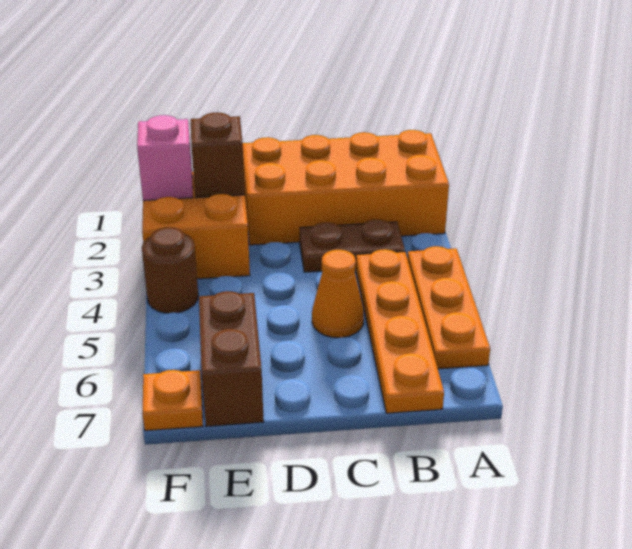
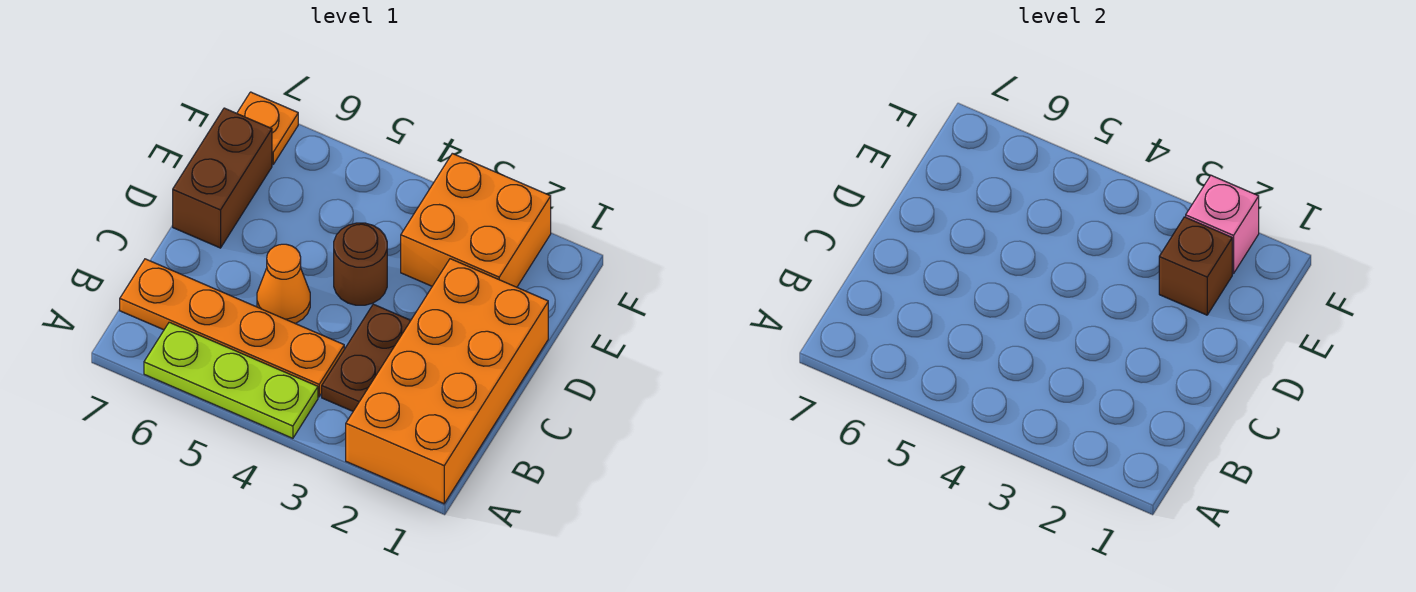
orange plate A4:A6 level 1 -> lime plate A4:A6 level 1
brown brick E6:E7 level 1 -> brown brick D7:E7 level 1
brown round brick F4 level 1 -> brown round brick D4 level 1

